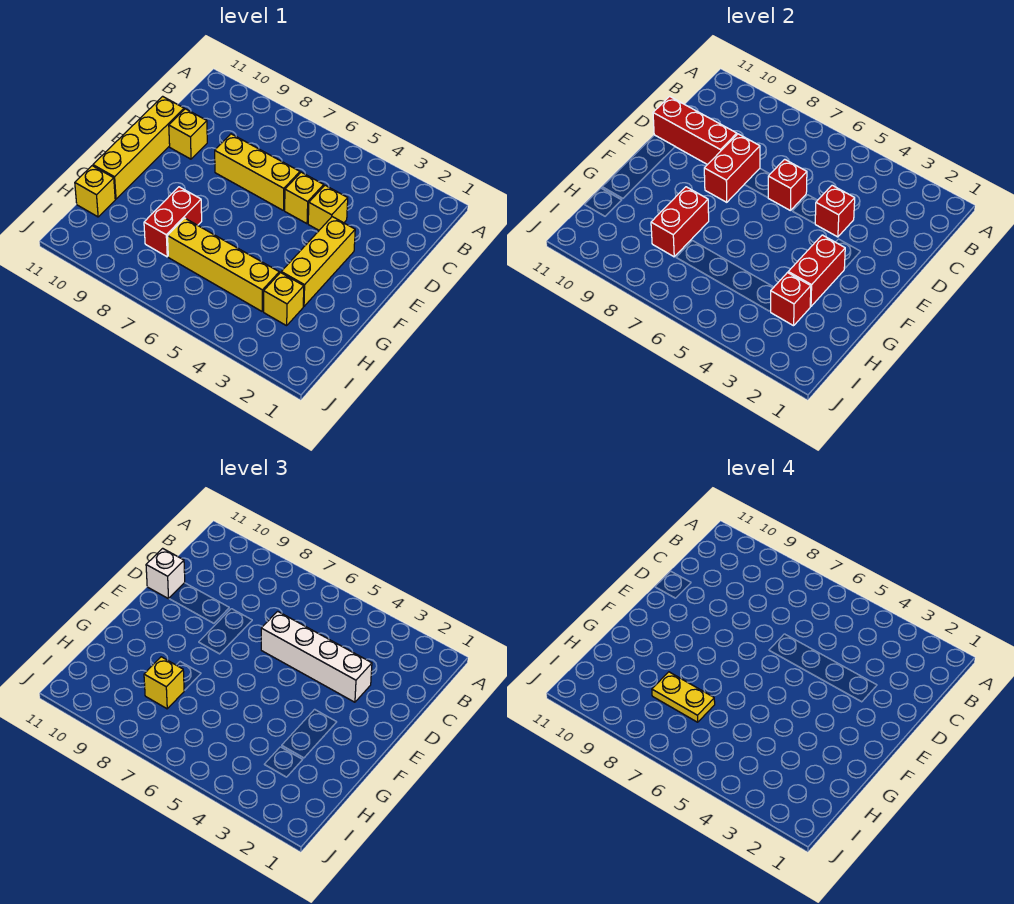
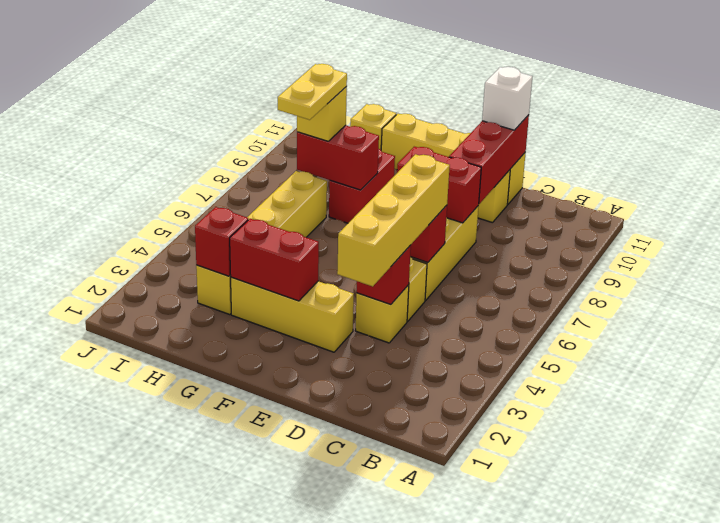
white brick D3:D6 level 3 -> yellow brick D3:D6 level 3
red brick G8:H8 level 1 -> red brick G8:G9 level 1

